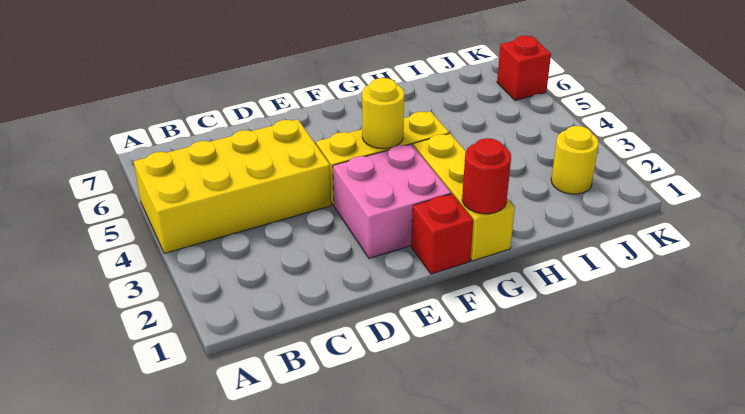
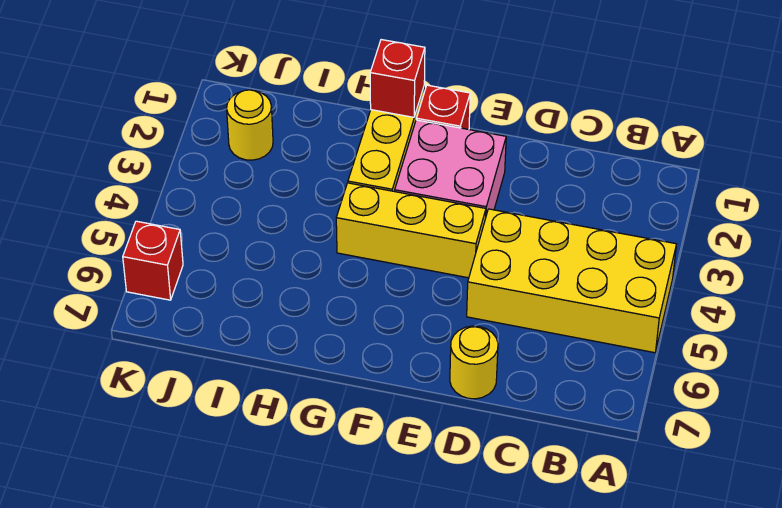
yellow round brick F4 level 2 -> yellow round brick D7 level 1
red round brick G1 level 2 -> red brick G1 level 2

